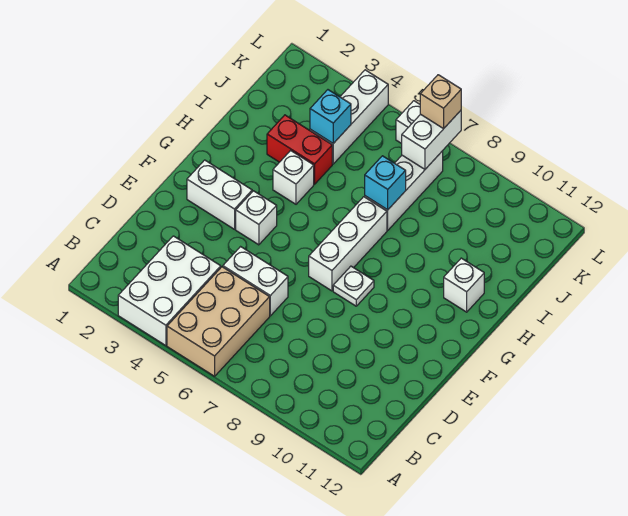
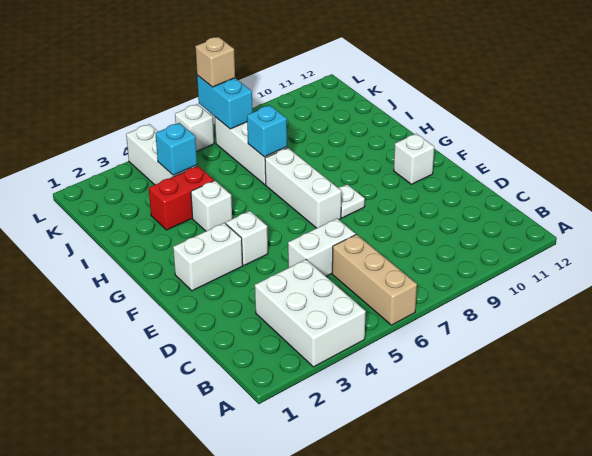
tan brick A5:C6 level 1 -> tan brick A6:C6 level 1
white brick H11 level 1 -> white brick F11 level 1
white brick K7:L7 level 2 -> cyan brick K7:L7 level 2

